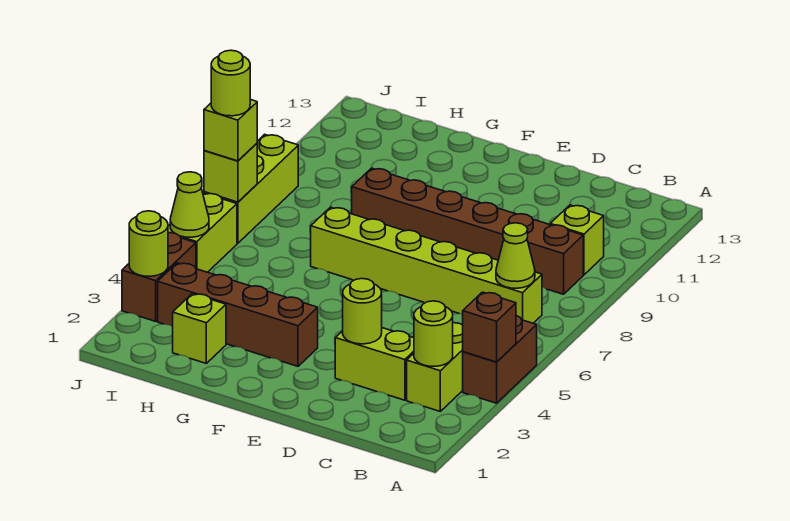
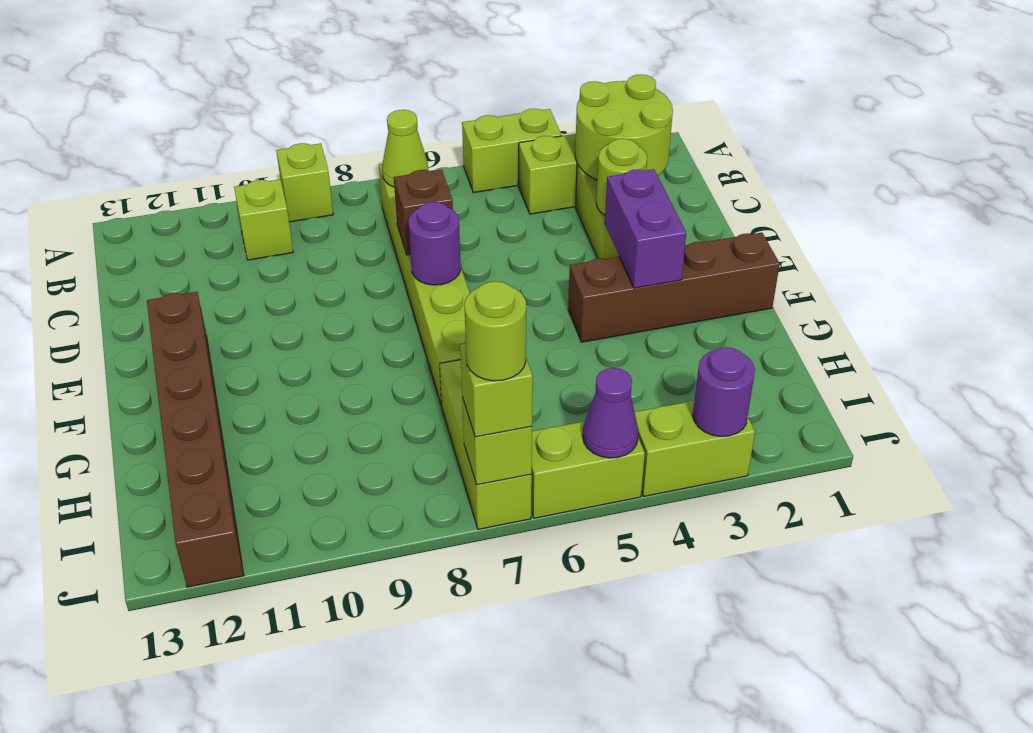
brown brick A4:A5 level 1 -> lime brick A4:A5 level 1
brown brick A4 level 2 -> brown brick D7 level 2
lime round brick B3 level 2 -> lime round brick B2:C3 level 2
brown brick B9:G9 level 1 -> brown brick E12:J12 level 1
none -> purple brick E3:F3 level 2
none -> purple round brick E7 level 2
brown brick F3:I3 level 1 -> brown brick F1:F4 level 1
lime brick H2 level 1 -> lime brick A9 level 1
brown brick J3:J4 level 1 -> lime brick J3:J4 level 1
lime round brick J3 level 2 -> purple round brick J3 level 2
lime cone J5 level 2 -> purple cone J5 level 2
lime brick J7:J9 level 1 -> lime brick H7:J7 level 1

